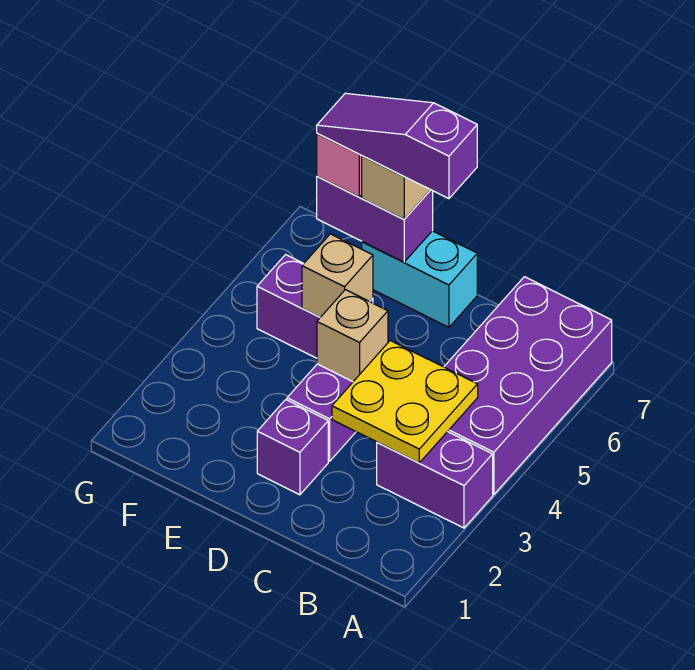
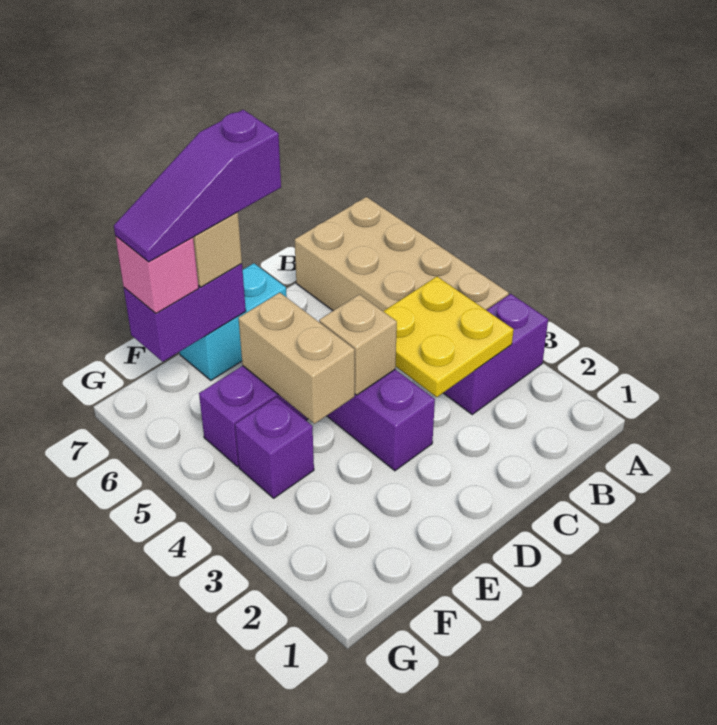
purple brick A4:B7 level 1 -> tan brick A4:B7 level 1
purple brick D2 level 1 -> purple brick F4 level 1
tan brick E5 level 2 -> tan brick E4:E5 level 2

